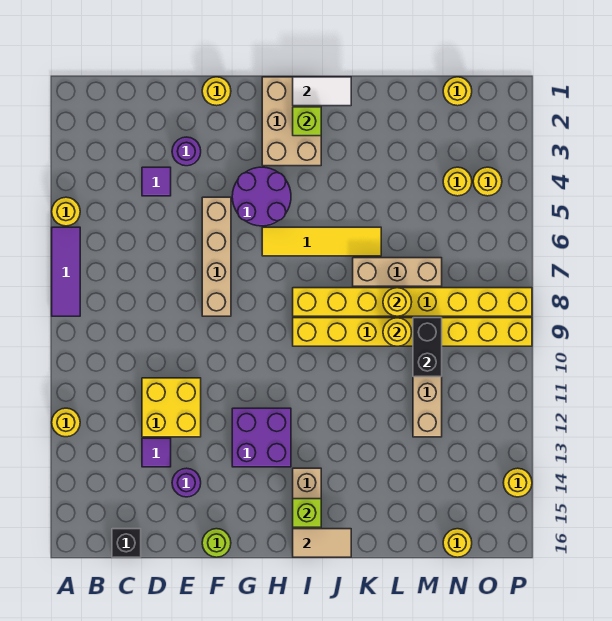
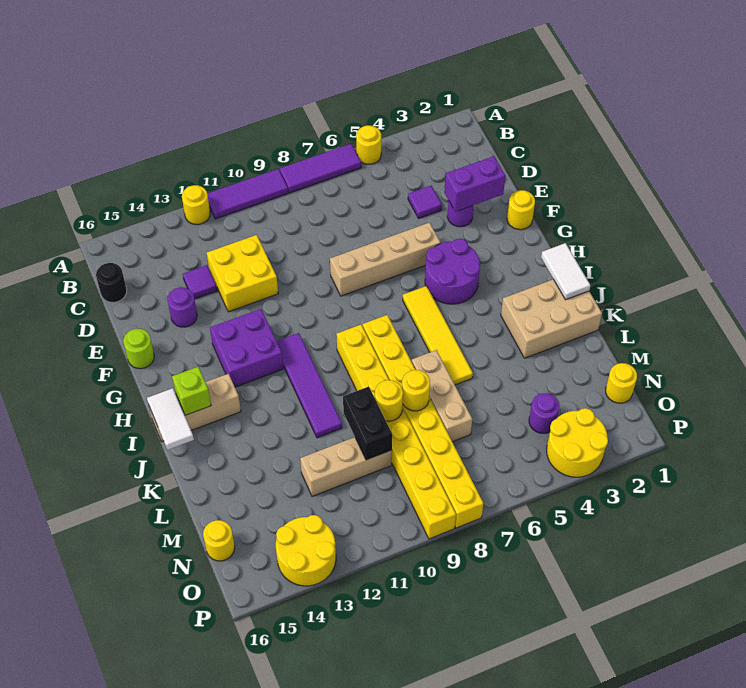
none -> purple tile A9:A11 level 1
black brick C16 level 1 -> black round brick C16 level 1
none -> purple brick E2:E3 level 2
tan brick H1:I3 level 1 -> tan brick J1:K3 level 1
none -> purple tile H11:K11 level 1
lime brick I2 level 2 -> none
tan tile I16:J16 level 2 -> white tile I16:J16 level 2
black brick M9:M10 level 2 -> black brick L10:M10 level 2
yellow round brick N4 level 1 -> purple round brick N4 level 1
yellow round brick O4 level 1 -> yellow round brick O3:P4 level 1
yellow round brick P14 level 1 -> yellow round brick O13:P14 level 1

